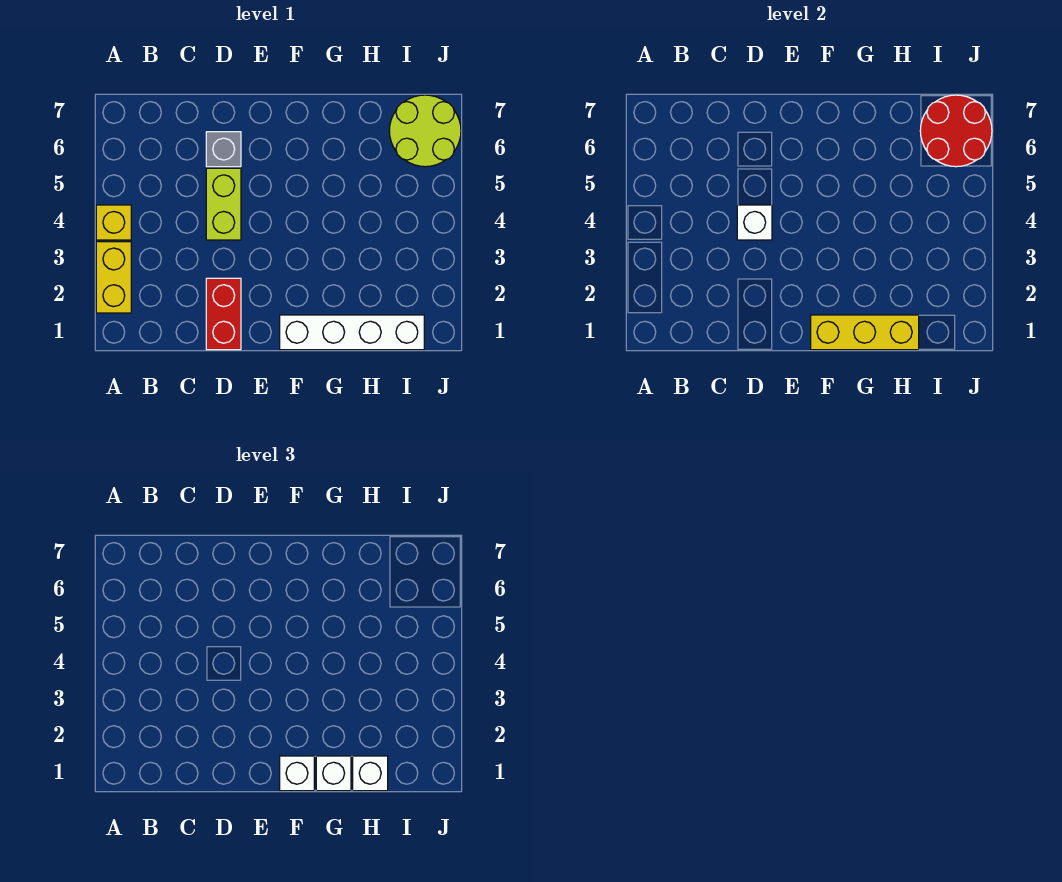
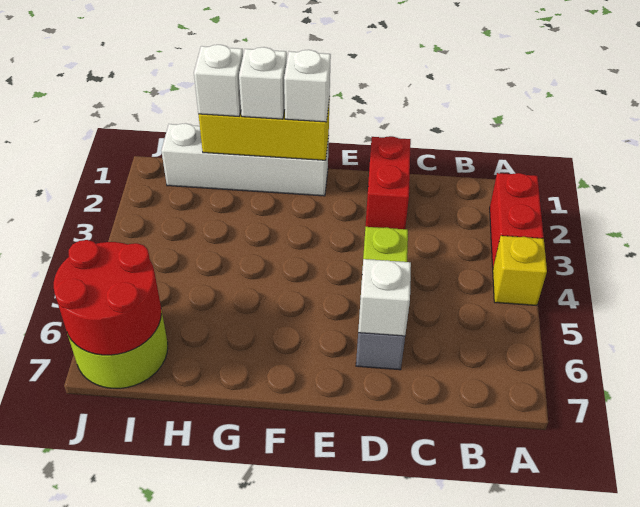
yellow brick A2:A3 level 1 -> red brick A2:A3 level 1
white brick D4 level 2 -> white brick D6 level 2

